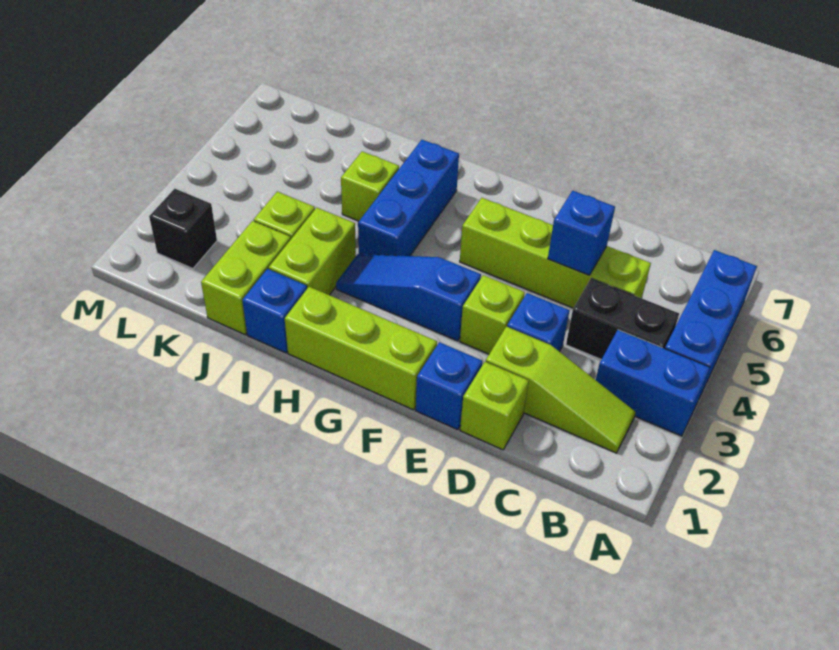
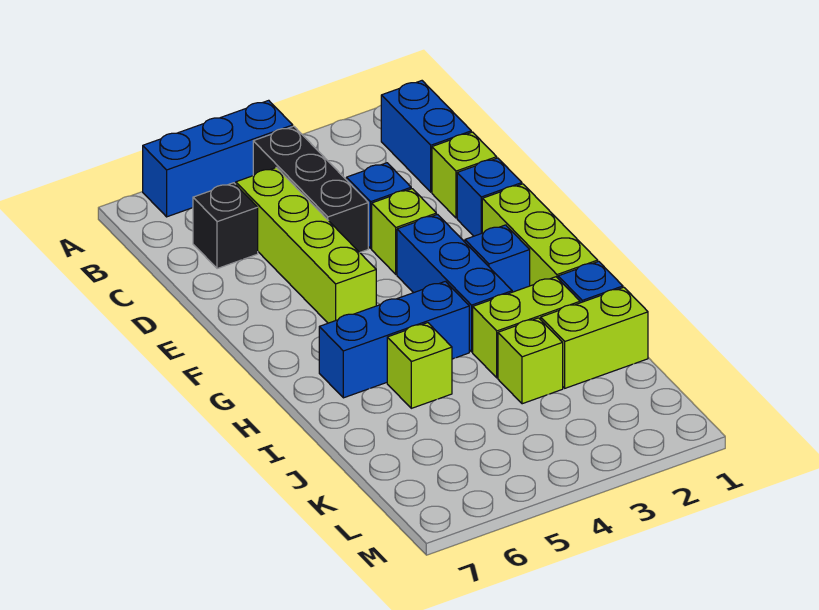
blue brick A3:B3 level 1 -> blue brick B1:C1 level 1
lime slope B2:D2 level 1 top D -> none
black brick B4:C4 level 1 -> black brick B4:D4 level 1
blue brick D5 level 2 -> blue brick G2 level 1
blue slope F3:H3 level 1 top F -> blue brick F3:H3 level 1
black brick L2 level 1 -> black brick C6 level 1

